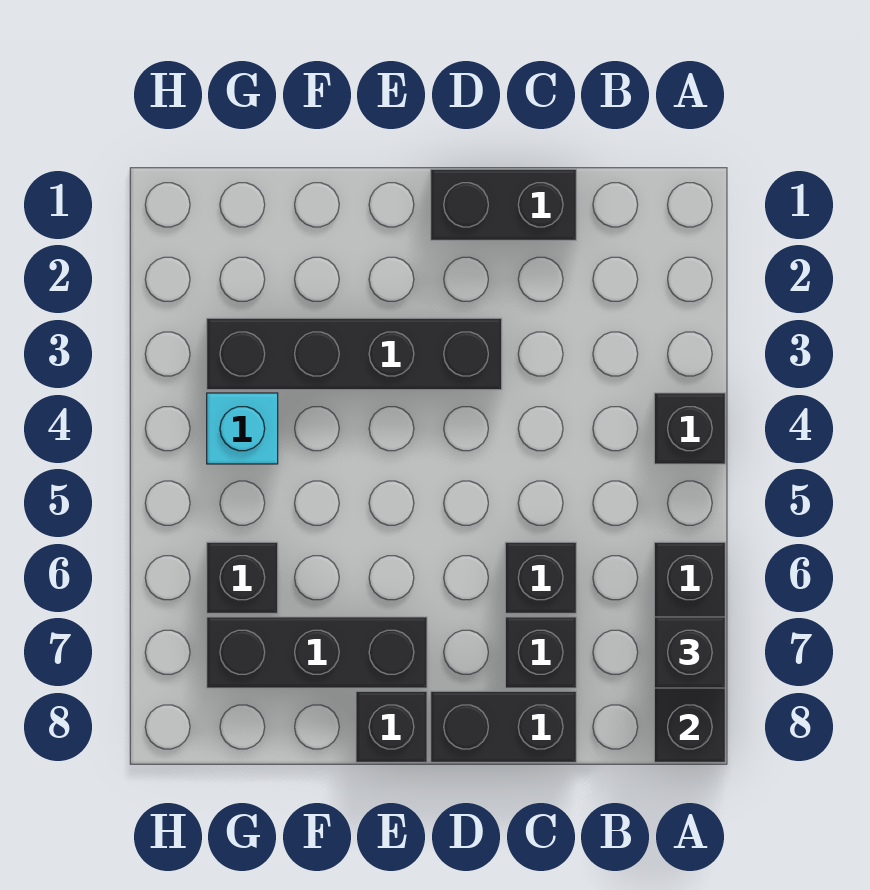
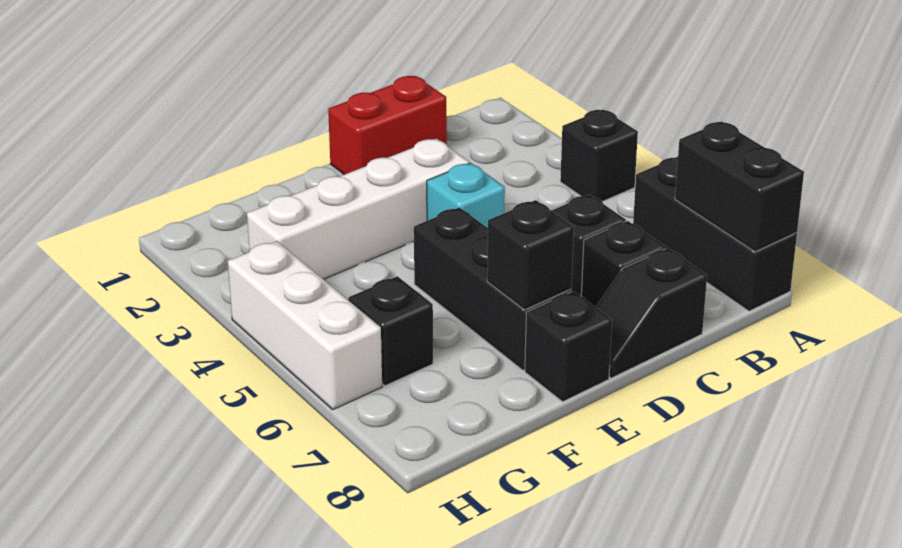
black brick A7 level 3 -> black brick E7 level 2
black brick C1:D1 level 1 -> red brick C1:D1 level 1
black brick C8:D8 level 1 -> black slope C8:D8 level 1 top C
black brick D3:G3 level 1 -> white brick D3:G3 level 1
black brick E7:G7 level 1 -> black brick E5:E7 level 1
cyan brick G4 level 1 -> cyan brick D4 level 1
none -> white brick H4:H6 level 1

